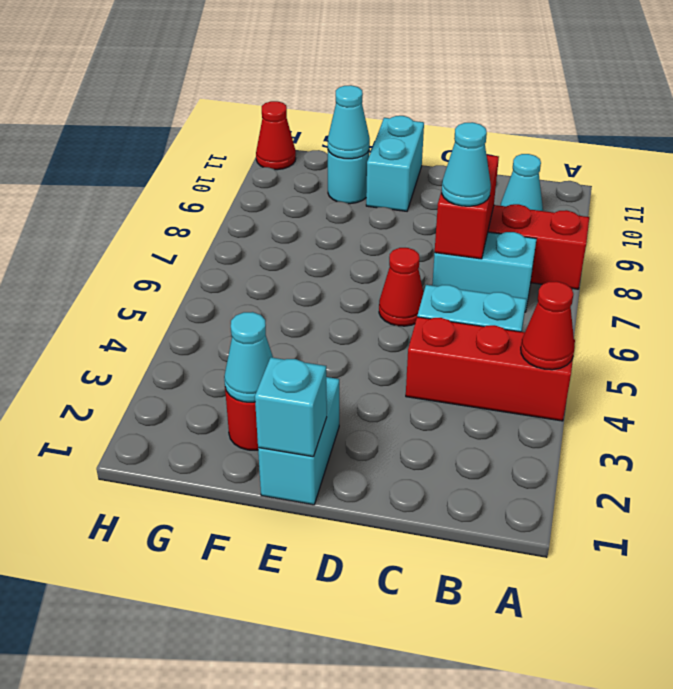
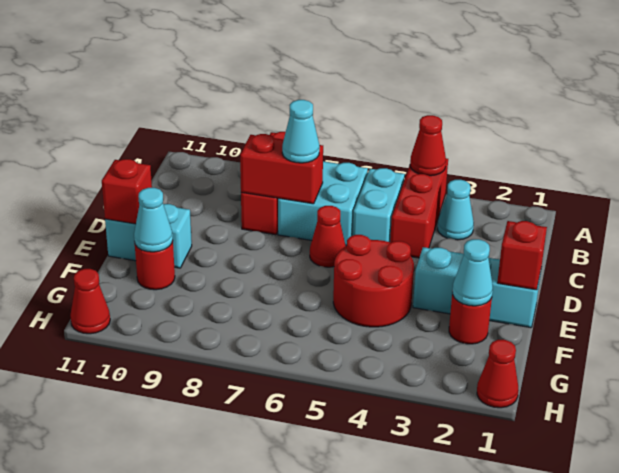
cyan brick B7:C7 level 1 -> cyan brick B6:C7 level 1
cyan cone B10 level 1 -> cyan cone B3 level 1
cyan brick E1:E2 level 1 -> cyan brick E1:E3 level 1
cyan brick E1 level 2 -> red brick E1 level 2
none -> red round brick E4:F5 level 1
none -> red brick E11 level 2
cyan round brick F10 level 1 -> red round brick F10 level 1
none -> red cone H1 level 1

